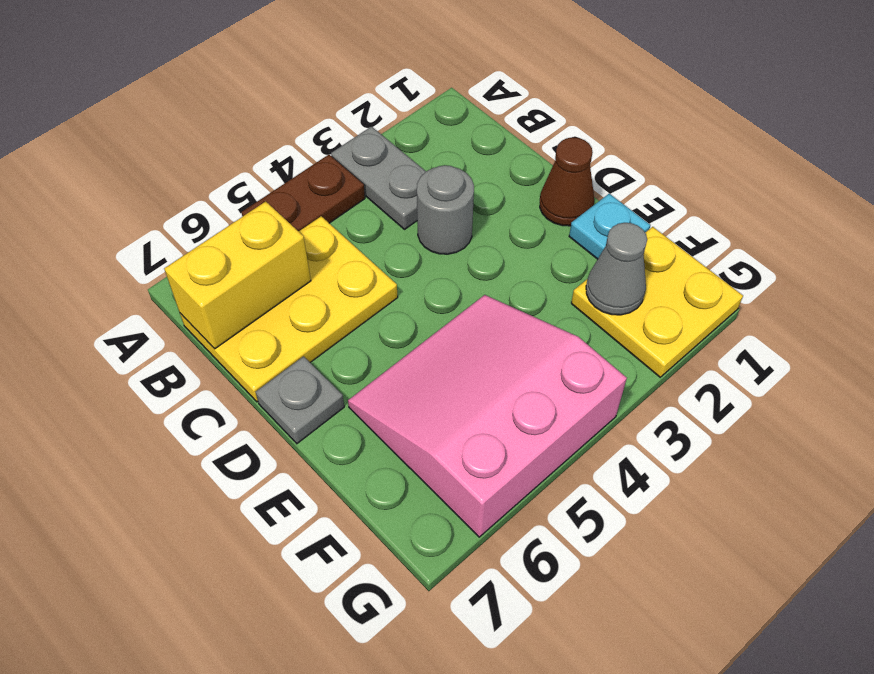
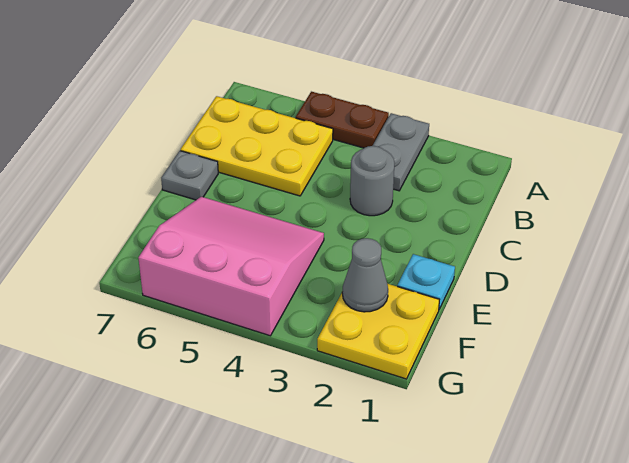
yellow brick B6:B7 level 2 -> none
brown cone D1 level 1 -> none

